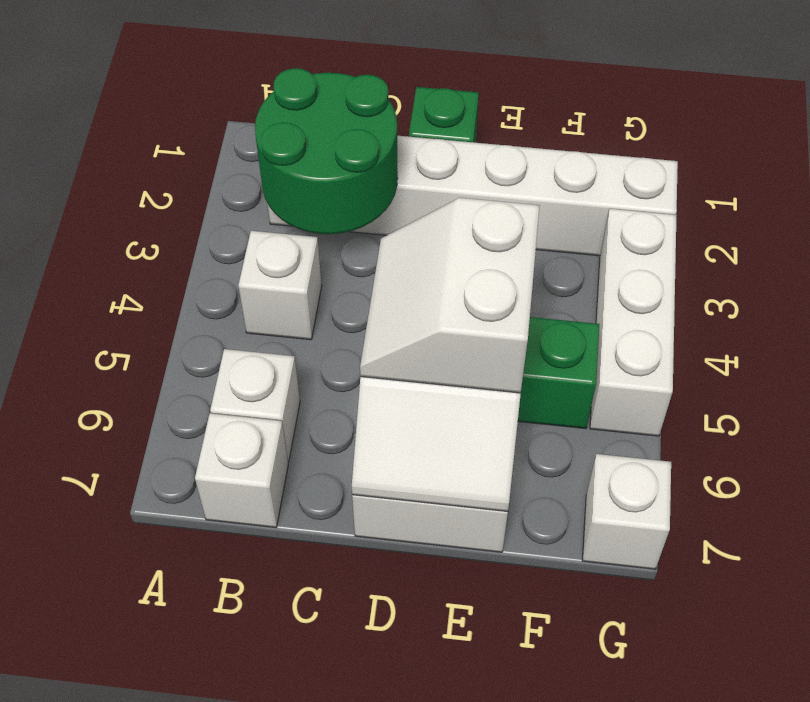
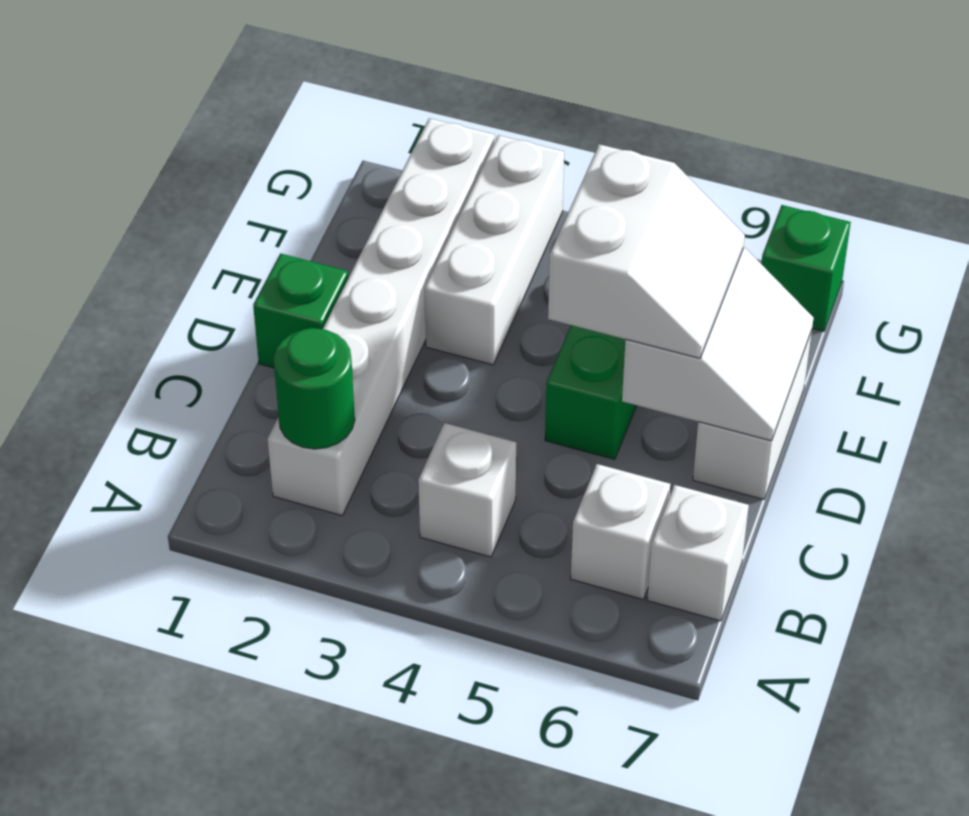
green round brick B2:C3 level 2 -> green round brick B2 level 2
white slope D5:E6 level 3 top E -> white slope D5:E6 level 3 top 5
white brick G3:G5 level 1 -> white brick E3:G3 level 1
white brick G7 level 1 -> green brick G7 level 1

